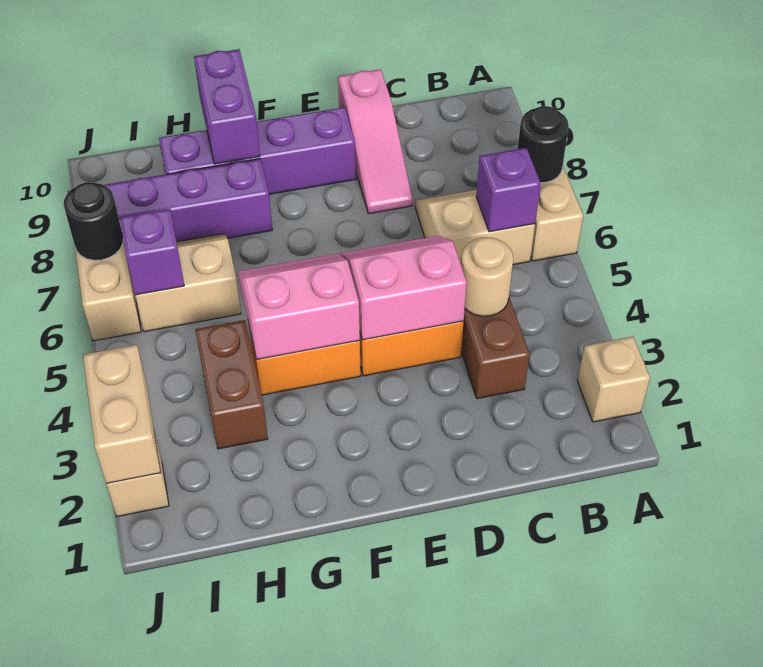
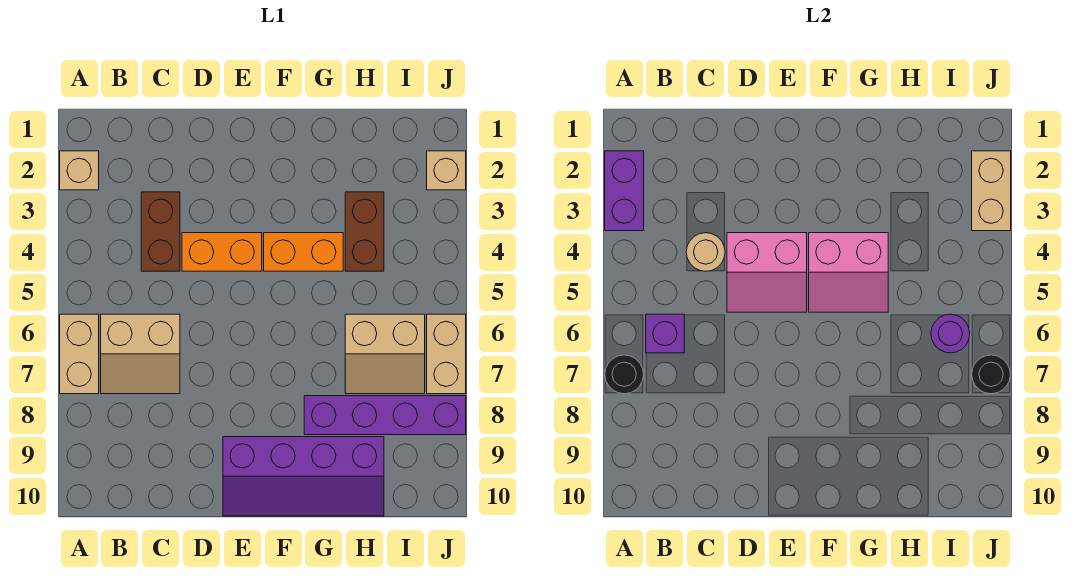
pink slope D8:D10 level 1 top 10 -> none
purple brick G9:G10 level 2 -> purple brick A2:A3 level 2
purple brick I6 level 2 -> purple round brick I6 level 2

